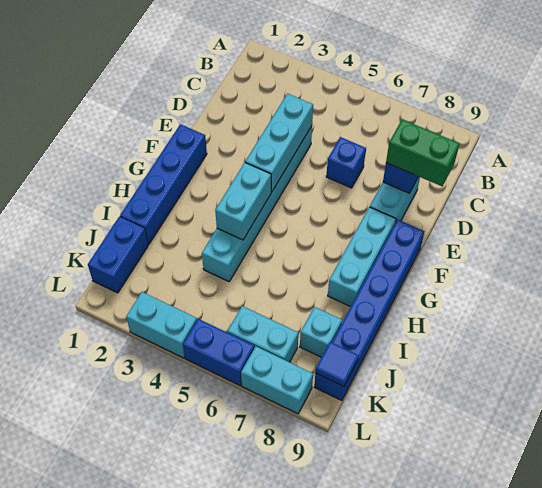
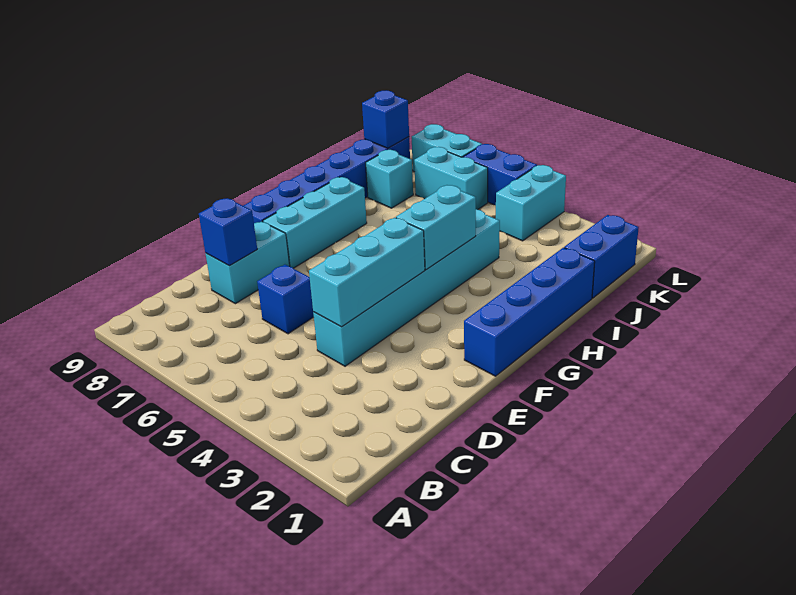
green brick D8:D9 level 3 -> none
blue tile K9 level 2 -> blue brick K9 level 2
cyan brick L3:L4 level 1 -> cyan brick K4:L4 level 1

